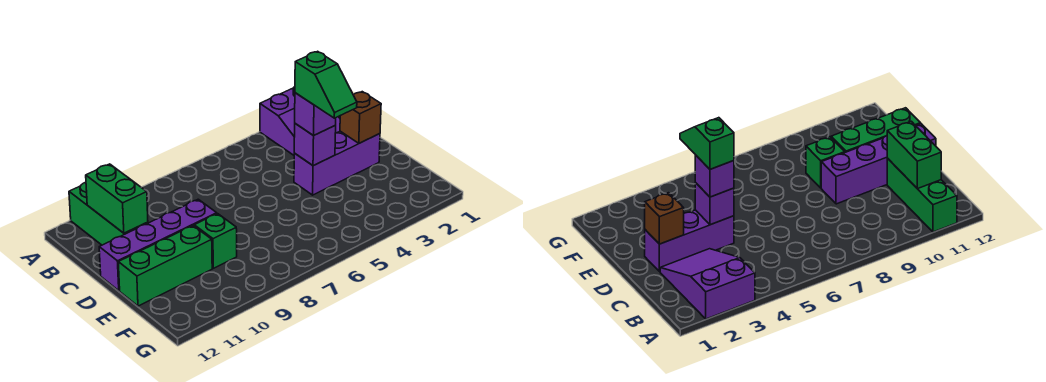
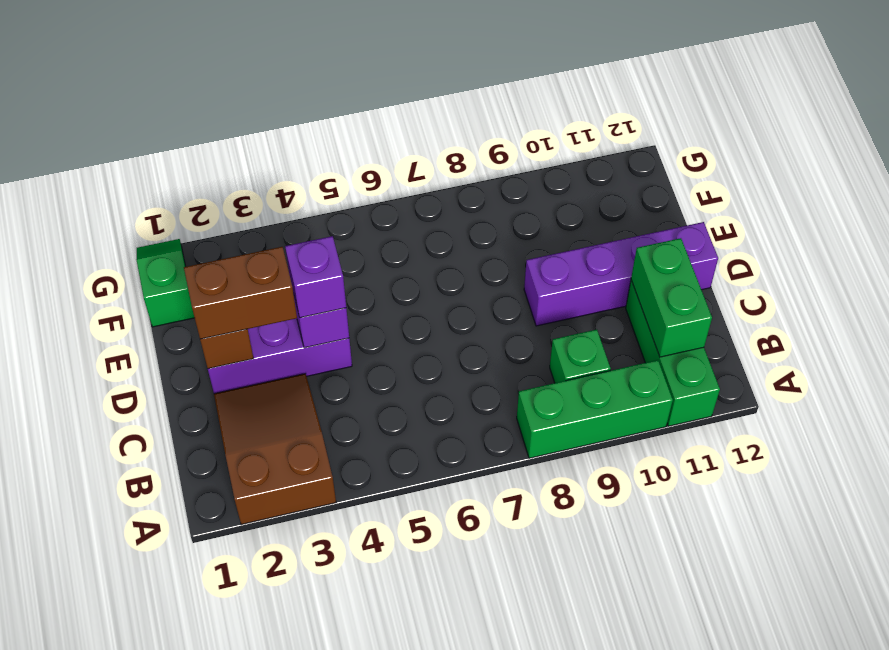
purple slope A2:C3 level 1 top A -> brown slope A2:C3 level 1 top A
none -> brown brick D2:D3 level 3
green slope D4:E4 level 4 top D -> green slope F1:G1 level 1 top F
green brick E9 level 1 -> green brick B9 level 1
green brick E10:E12 level 1 -> green brick A8:A10 level 1

